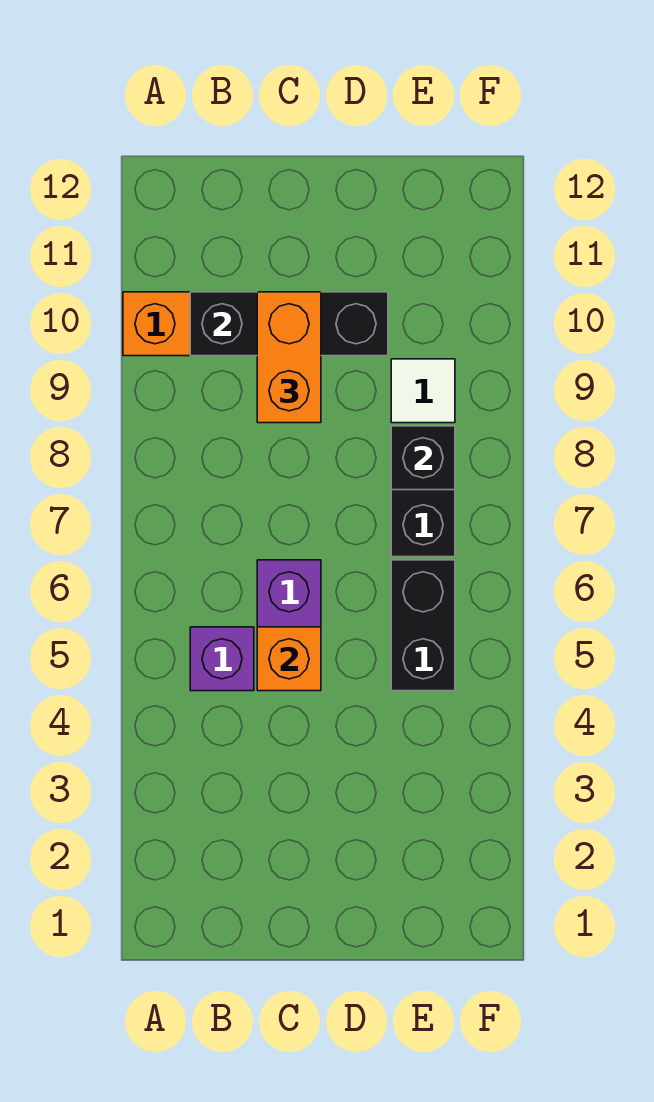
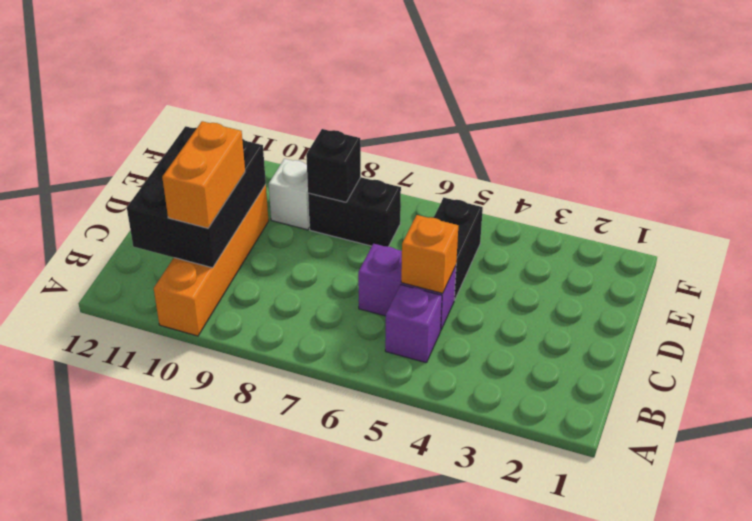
black brick B10:D10 level 2 -> black brick B10:D11 level 2
orange brick C9:C10 level 3 -> orange brick B10:C10 level 3
black brick E5:E6 level 1 -> black brick D5:E5 level 1
white tile E9 level 1 -> white brick E9 level 1

